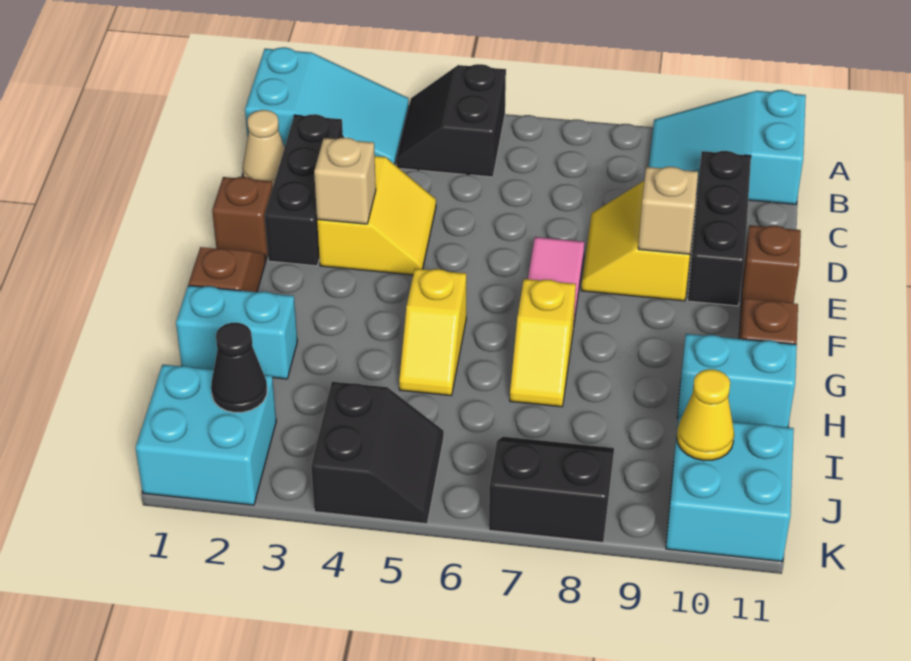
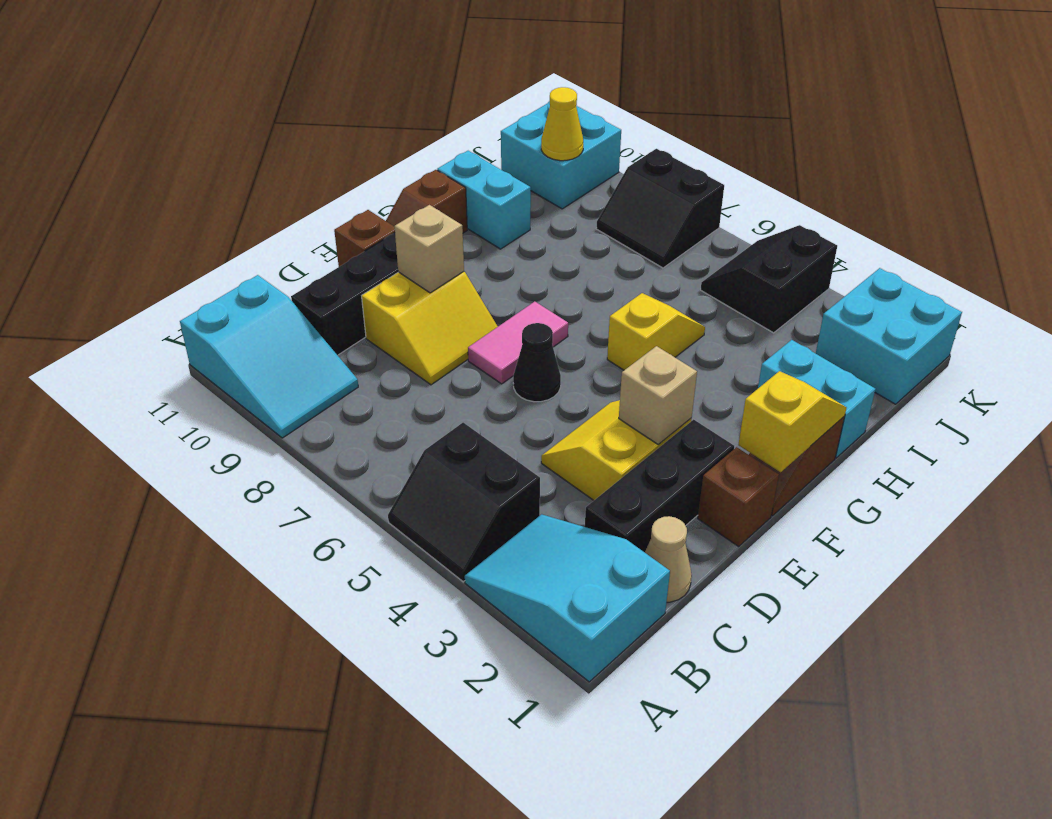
black slope A4:B5 level 1 top 5 -> black slope A4:B5 level 1 top B
yellow slope G7:H7 level 1 top G -> yellow slope F1:G1 level 2 top F
black cone J2 level 2 -> black cone E6 level 1

